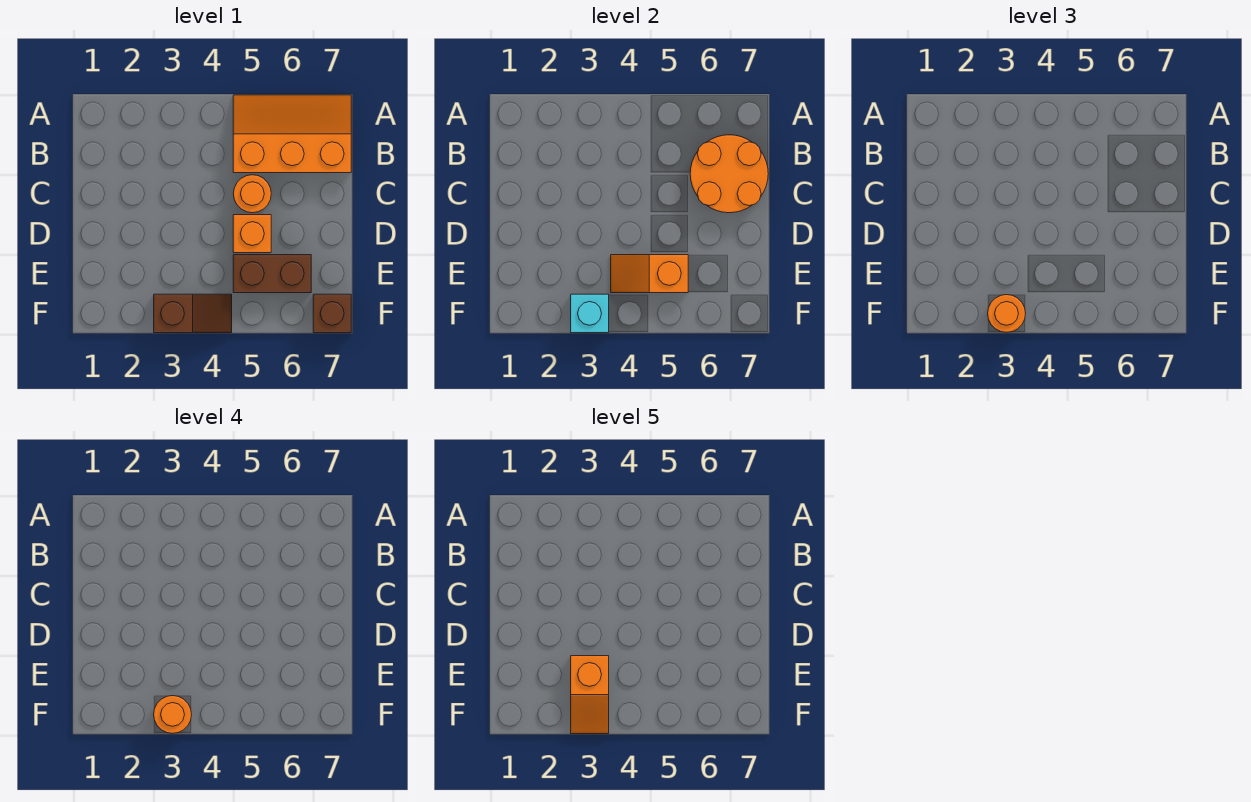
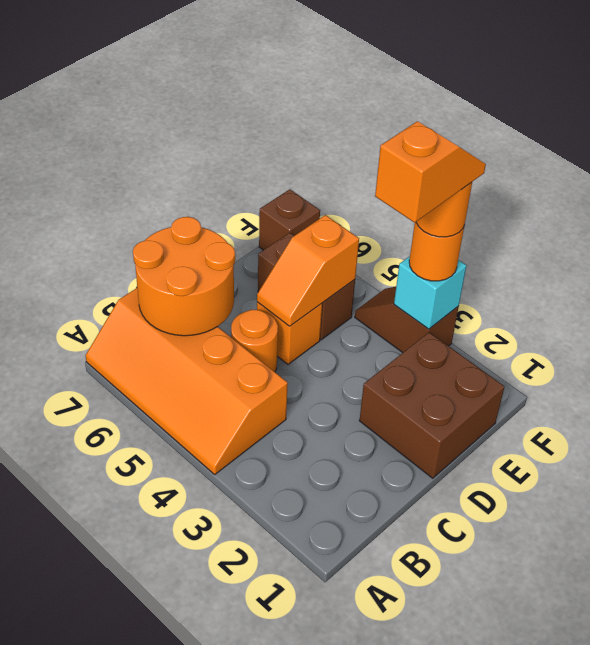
orange slope A5:B7 level 1 top B -> orange slope A4:B7 level 1 top B
none -> brown brick D1:E2 level 1
orange slope E4:E5 level 2 top 5 -> orange slope D5:E5 level 2 top E

